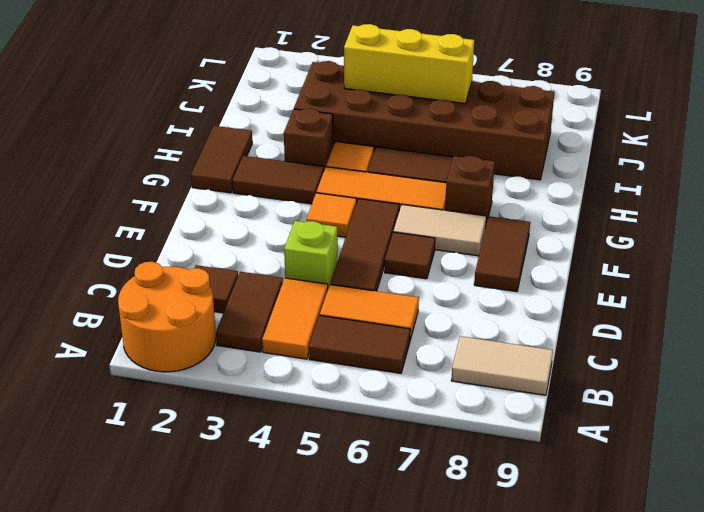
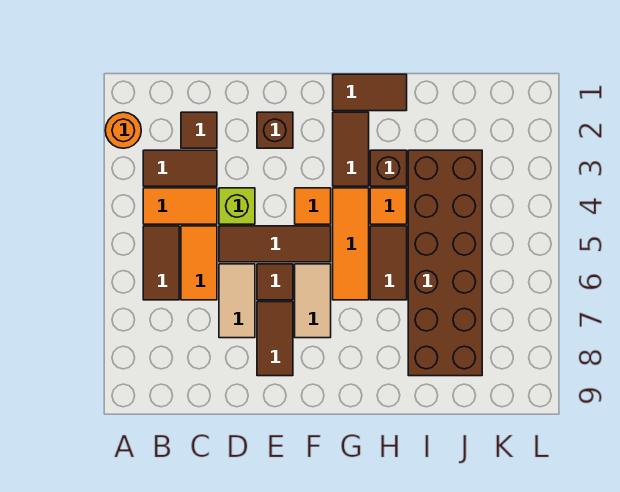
orange round brick A1:B2 level 1 -> orange round brick A2 level 1
tan tile B8:B9 level 1 -> tan tile D6:D7 level 1
brown tile E8:F8 level 1 -> brown tile E7:E8 level 1
brown brick G7 level 1 -> brown brick E2 level 1
yellow brick J4:J6 level 2 -> none

